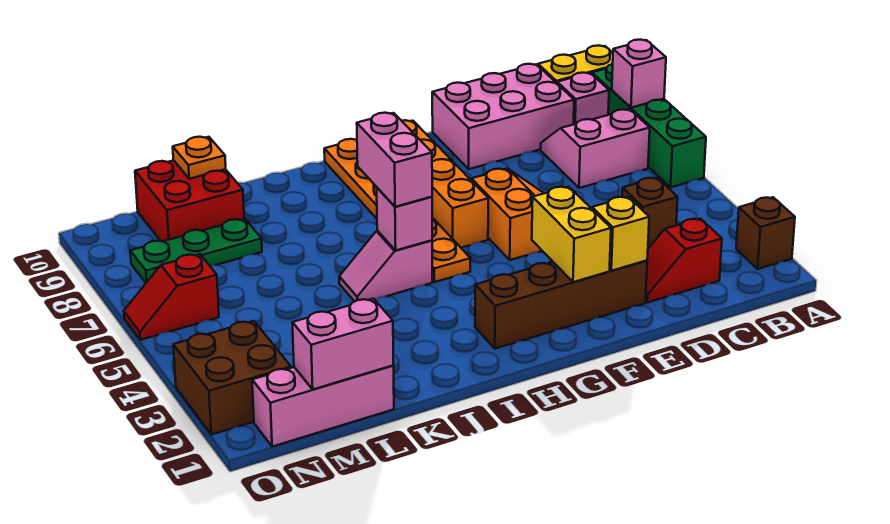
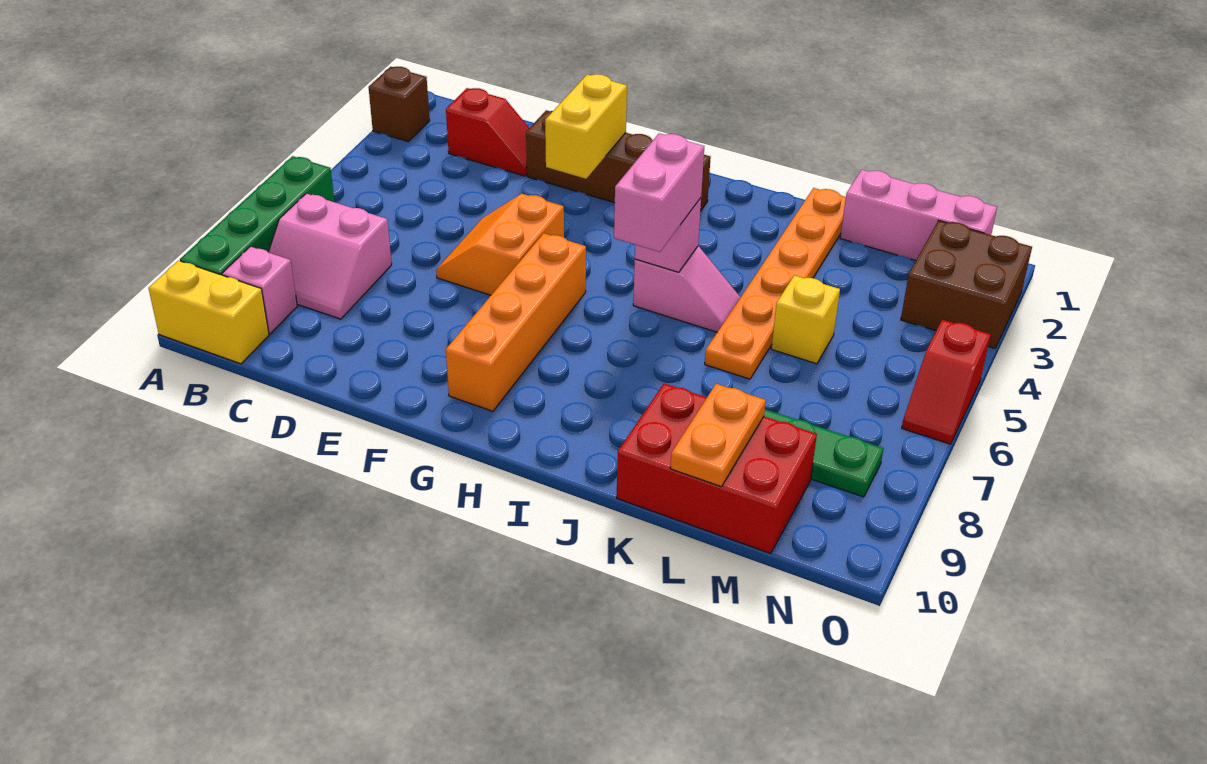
pink brick A8 level 2 -> none
brown brick C4 level 1 -> none
pink brick C9:E10 level 1 -> none
yellow brick E2 level 2 -> yellow brick L5 level 1
orange plate H5:H10 level 1 -> orange plate K1:K6 level 1
pink brick L1:M1 level 2 -> none
red brick L9:M10 level 1 -> red brick K9:M10 level 1
orange plate L10 level 2 -> orange plate L9:L10 level 2
red slope N6:O6 level 1 top N -> red slope O5:O6 level 1 top 5

